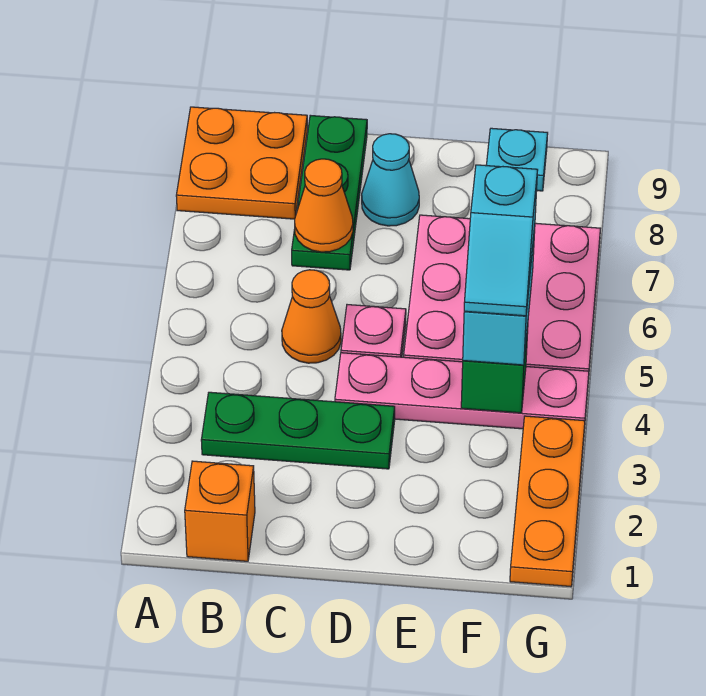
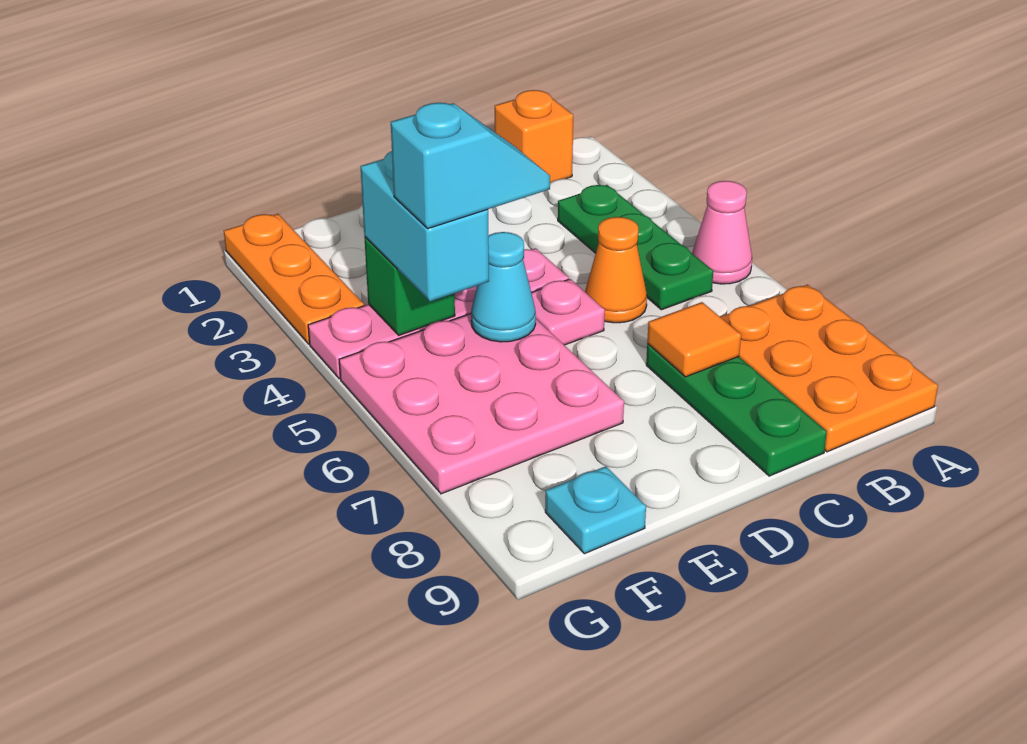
none -> pink cone A5 level 1
orange plate A8:B9 level 1 -> orange plate A7:B9 level 1
green plate B3:D3 level 1 -> green plate B3:B5 level 1
orange cone C7 level 2 -> orange tile C7 level 2
cyan cone D8 level 1 -> cyan cone E5 level 2
cyan slope F4:F5 level 4 top 5 -> cyan slope E5:F5 level 4 top F

